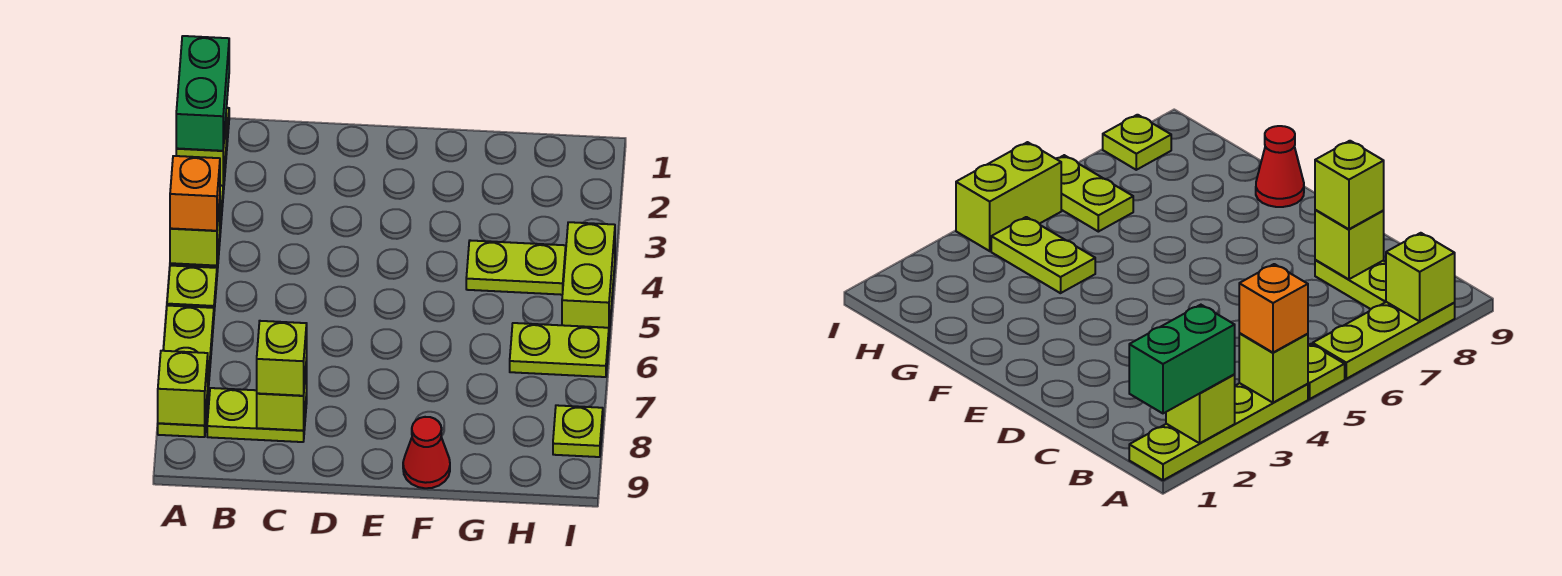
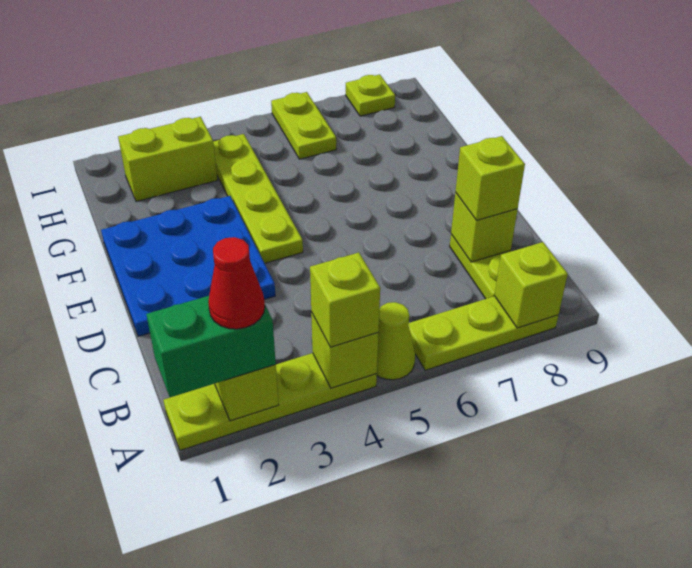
orange brick A4 level 3 -> lime brick A4 level 3
lime plate A5 level 1 -> lime cone A5 level 1
none -> blue plate D1:F3 level 1
red cone F9 level 1 -> red cone A2 level 4
lime plate G4:H4 level 1 -> lime plate E4:H4 level 1
lime brick I4:I5 level 1 -> lime brick H2:H3 level 1

